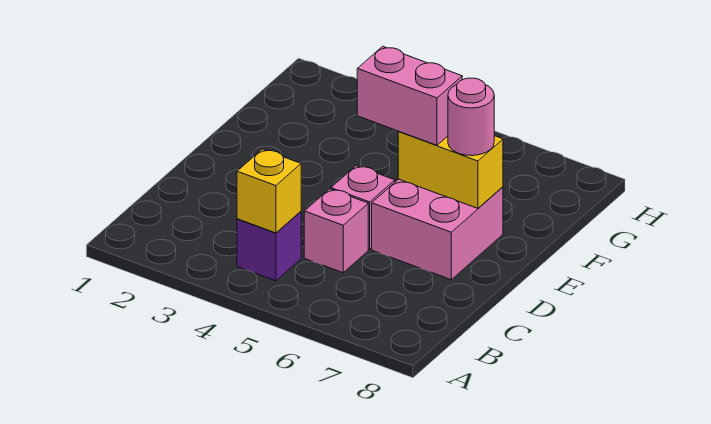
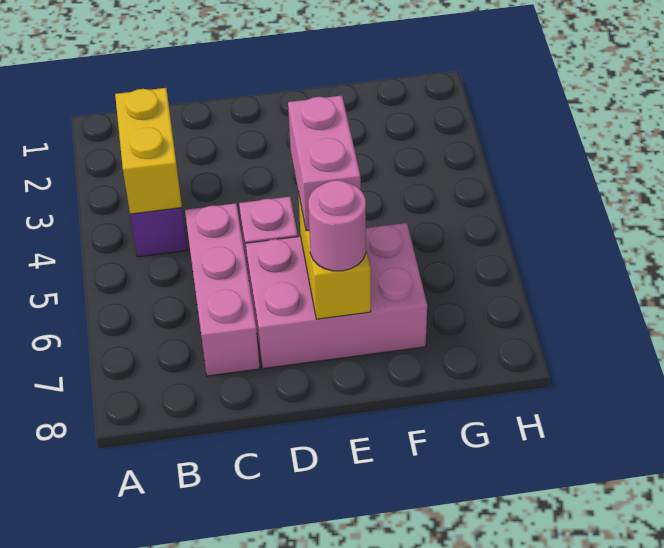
yellow brick B4 level 2 -> yellow brick B3:B4 level 2
pink brick C5 level 1 -> pink brick C5:C7 level 1
pink brick D6:E7 level 1 -> pink brick D6:F7 level 1

